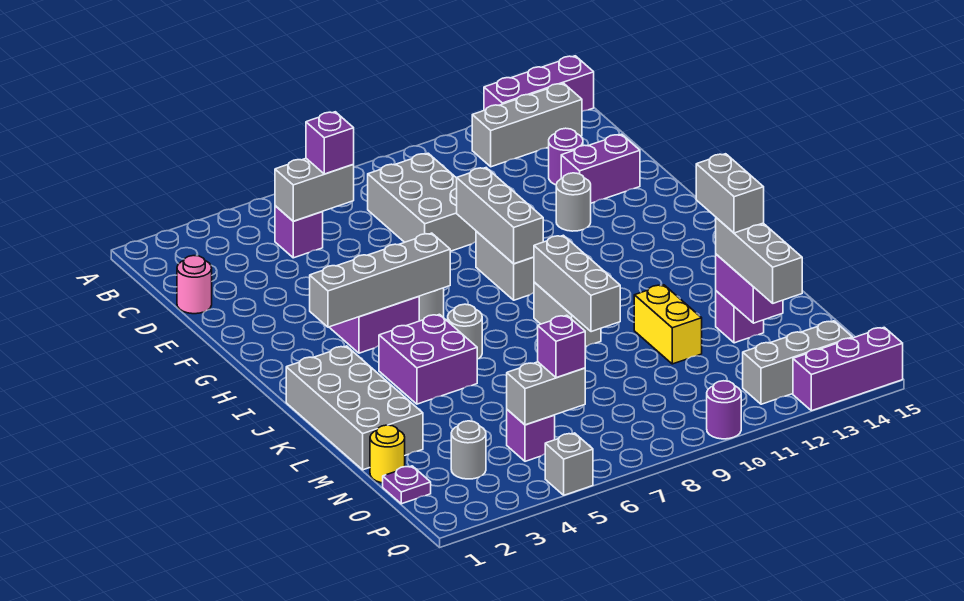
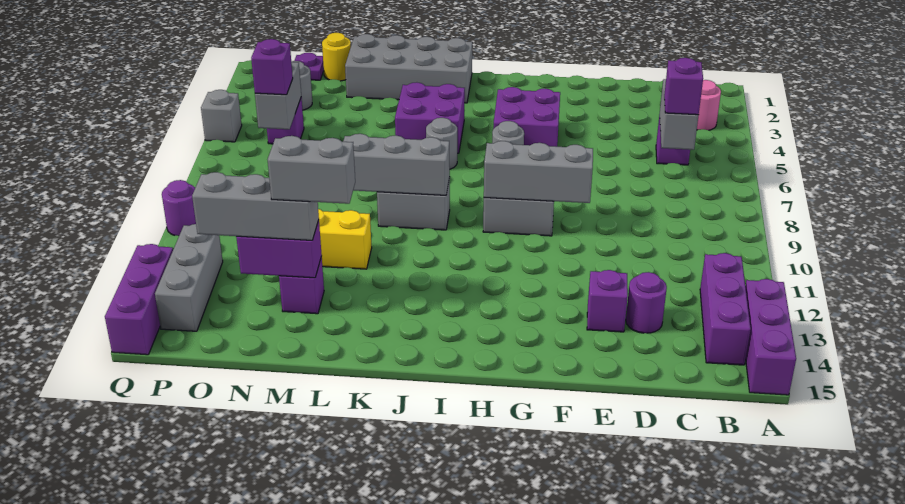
grey brick B12:B14 level 1 -> purple brick B12:B14 level 1
grey brick C8:E9 level 1 -> none
pink round brick D1 level 1 -> pink round brick B3 level 1
purple brick E13:E14 level 1 -> purple brick E13 level 1
grey round brick F12 level 1 -> none
grey brick H3:H6 level 2 -> none

